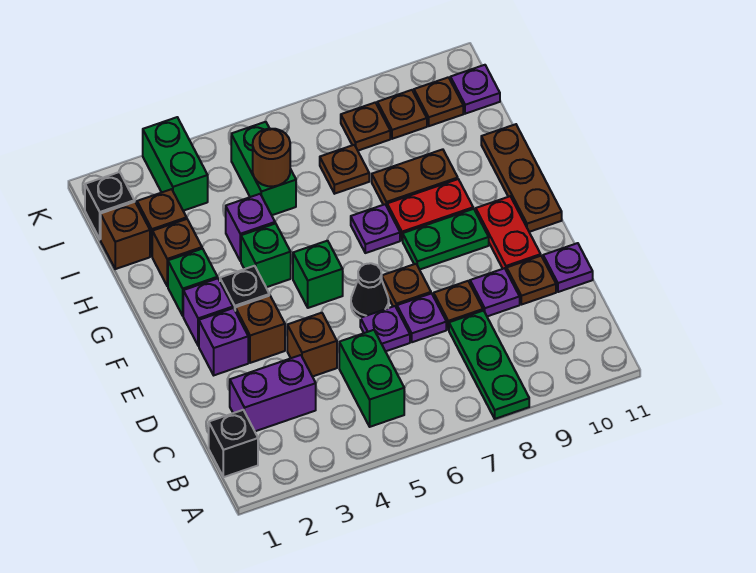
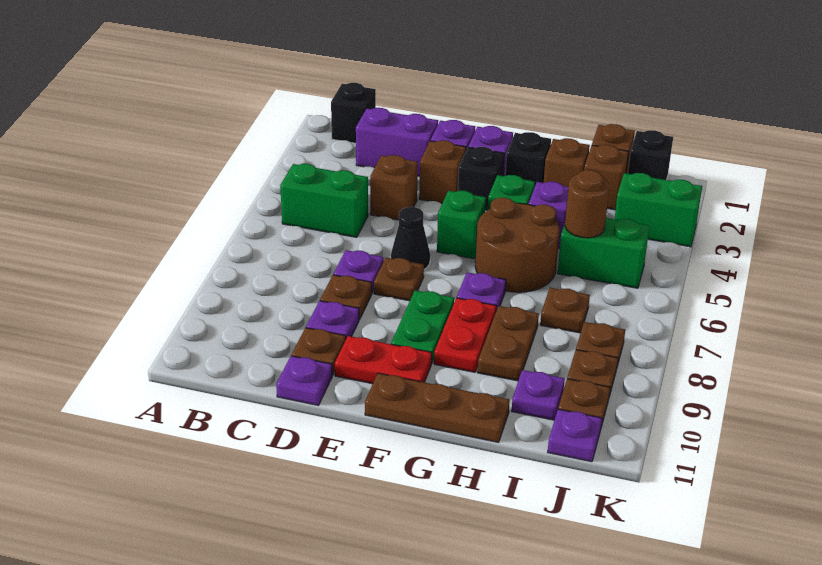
green plate A8:C8 level 1 -> none
purple brick C2:C3 level 1 -> purple brick C2:D2 level 1
purple plate D6 level 1 -> purple plate I10 level 1
green brick G2 level 1 -> black brick G2 level 1
none -> brown round brick G5:H6 level 1

